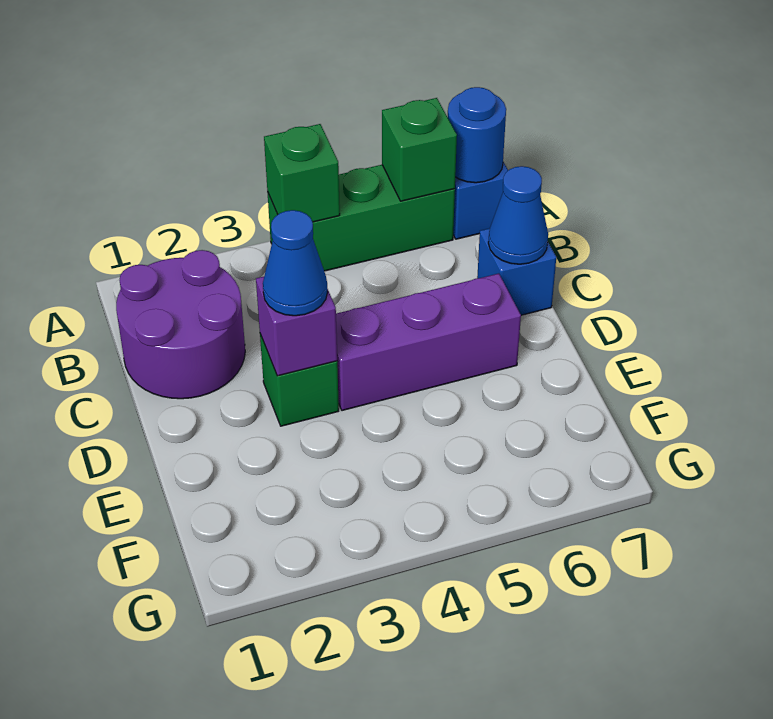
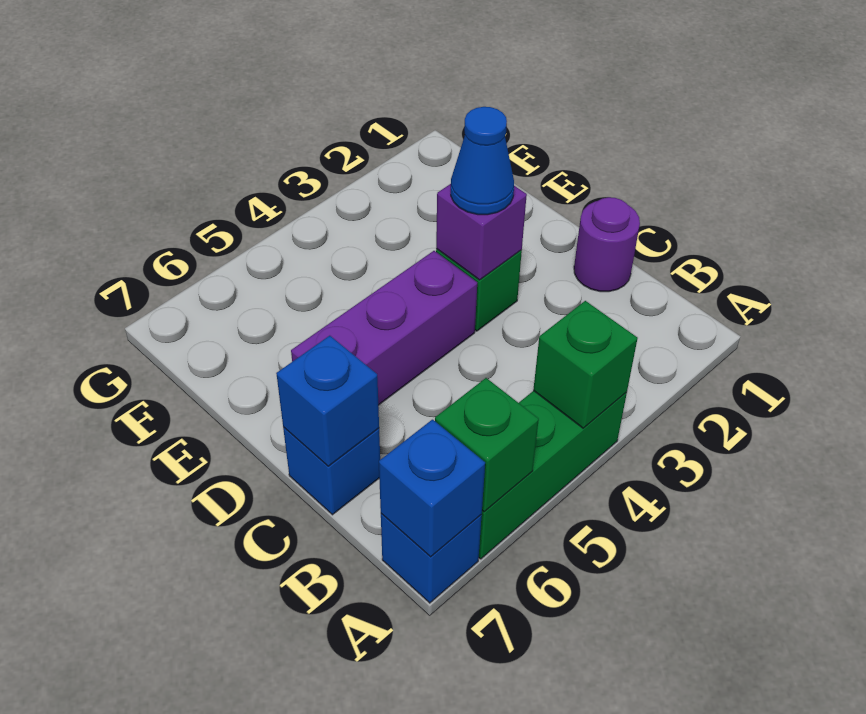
blue round brick A7 level 2 -> blue brick A7 level 2
purple round brick B1:C2 level 1 -> purple round brick C1 level 1
blue cone C7 level 2 -> blue brick C7 level 2

